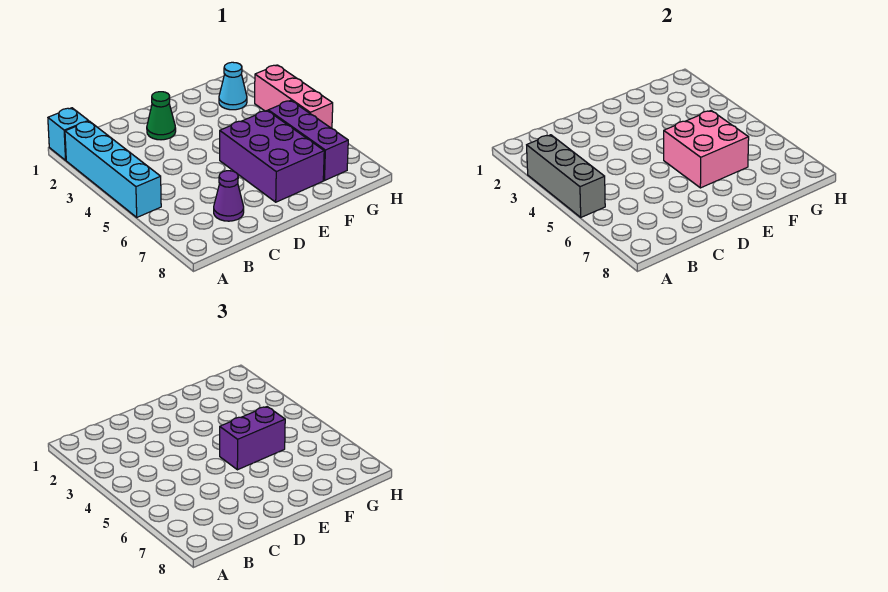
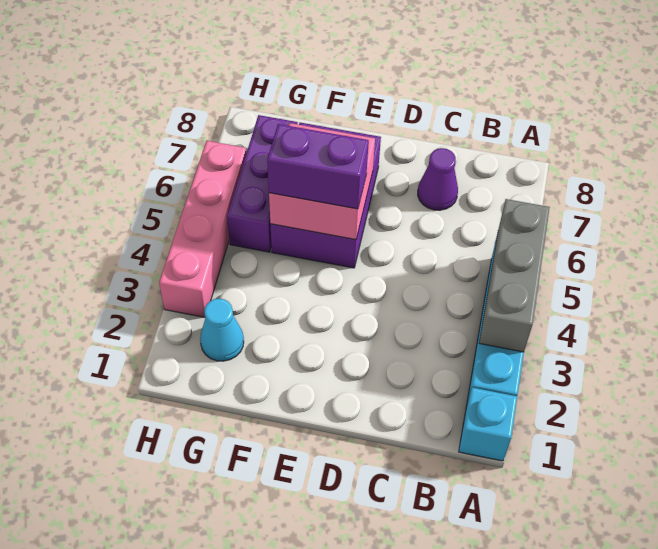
green cone D2 level 1 -> none
pink brick H3:H5 level 1 -> pink brick H3:H6 level 1

